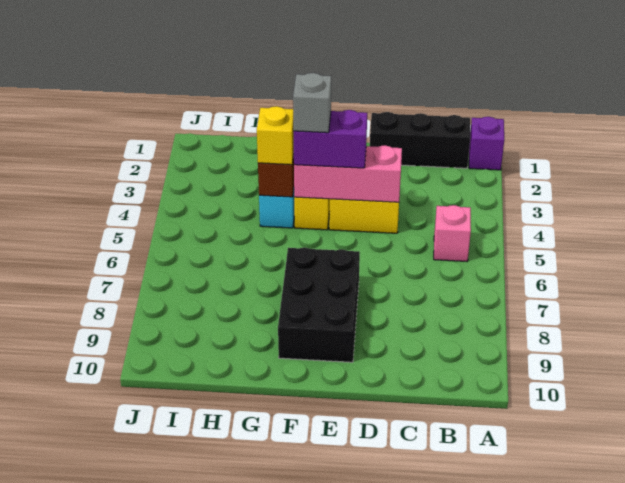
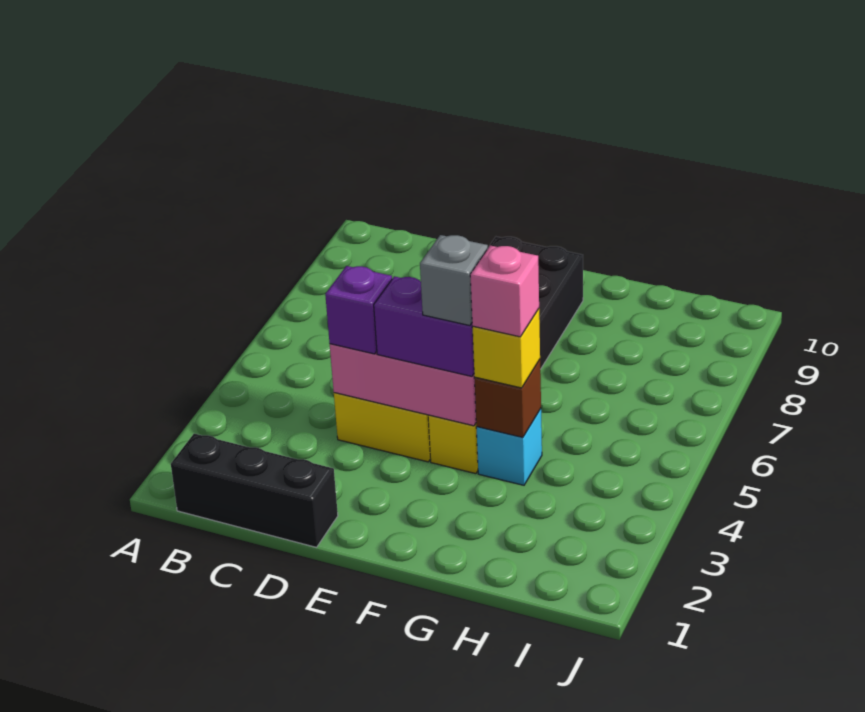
purple brick A1 level 1 -> purple brick D4 level 3
pink brick B5 level 1 -> pink brick G4 level 4

